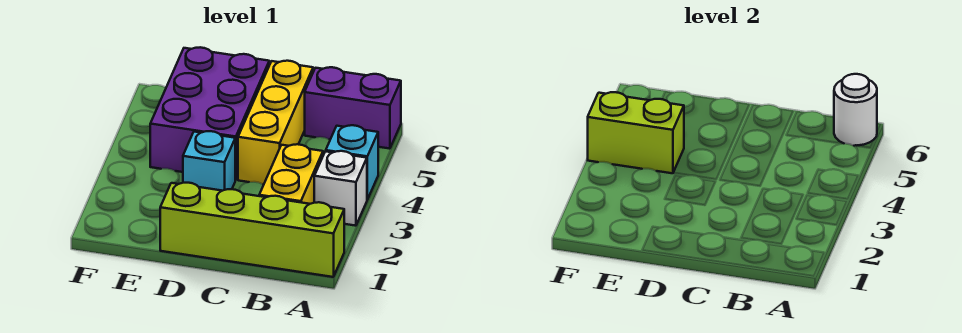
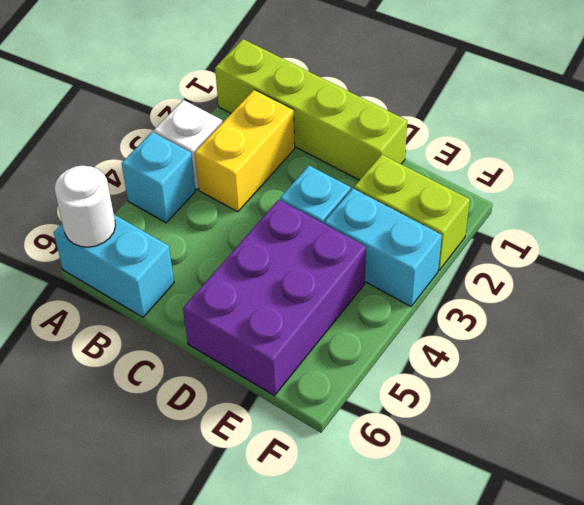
purple brick A6:B6 level 1 -> cyan brick A6:B6 level 1
yellow brick C4:C6 level 1 -> none
none -> cyan brick E3:F3 level 1
lime brick E4:F4 level 2 -> lime brick E2:F2 level 1

